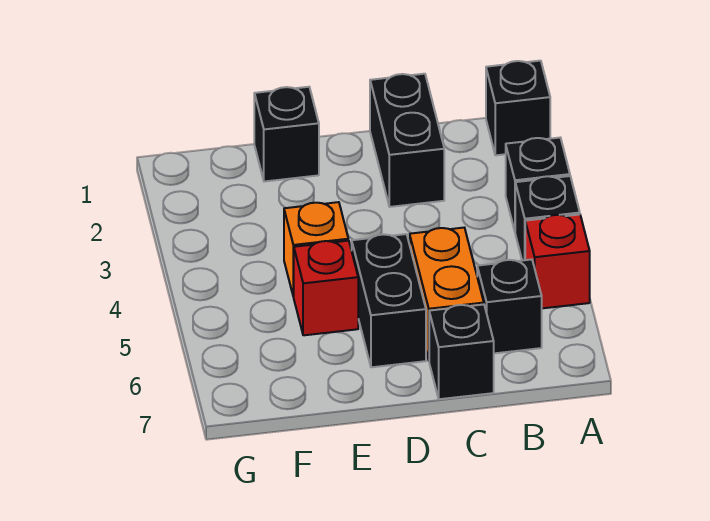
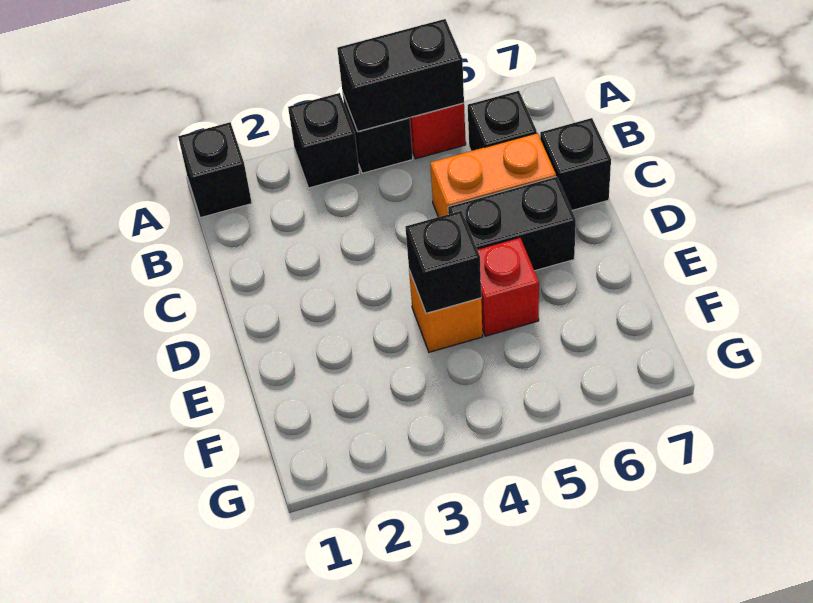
black brick C1:C2 level 1 -> black brick A4:A5 level 2
black brick E1 level 1 -> black brick E4 level 2

